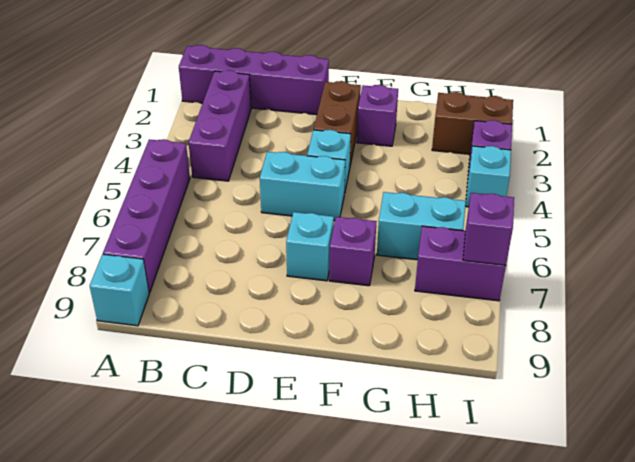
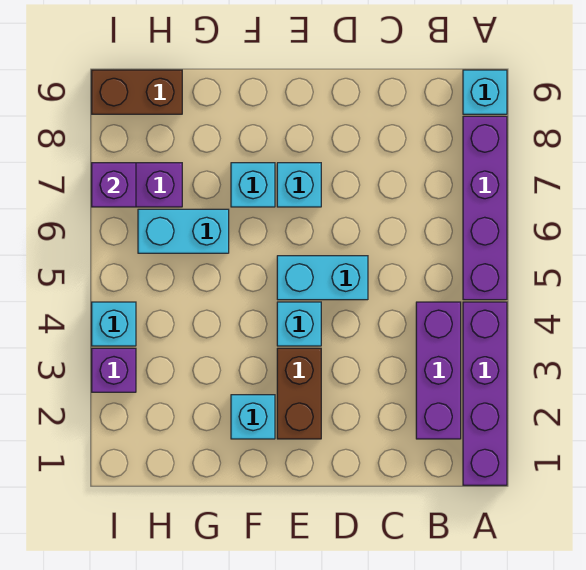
purple brick A1:D1 level 1 -> purple brick A1:A4 level 1
purple brick F2 level 1 -> cyan brick F2 level 1
purple brick F7 level 1 -> cyan brick F7 level 1
brown brick H2:I2 level 1 -> brown brick H9:I9 level 1

